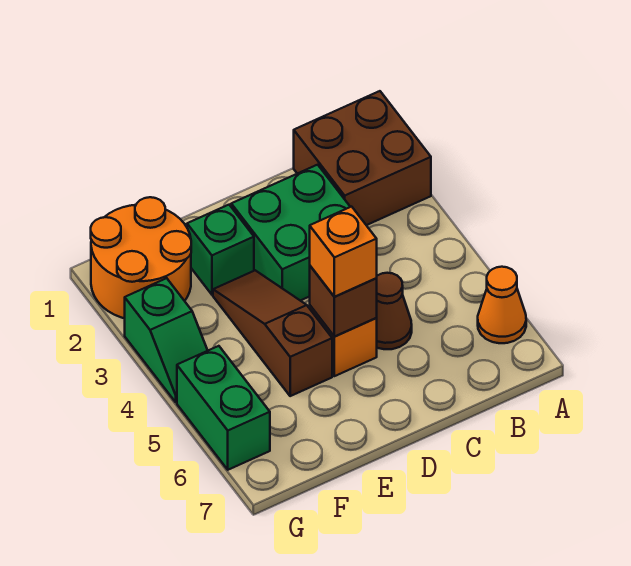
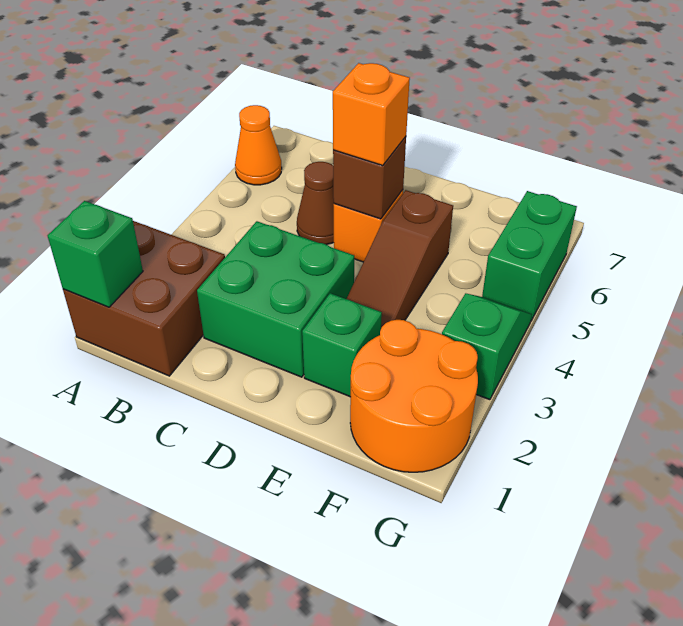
none -> green brick A1 level 2

